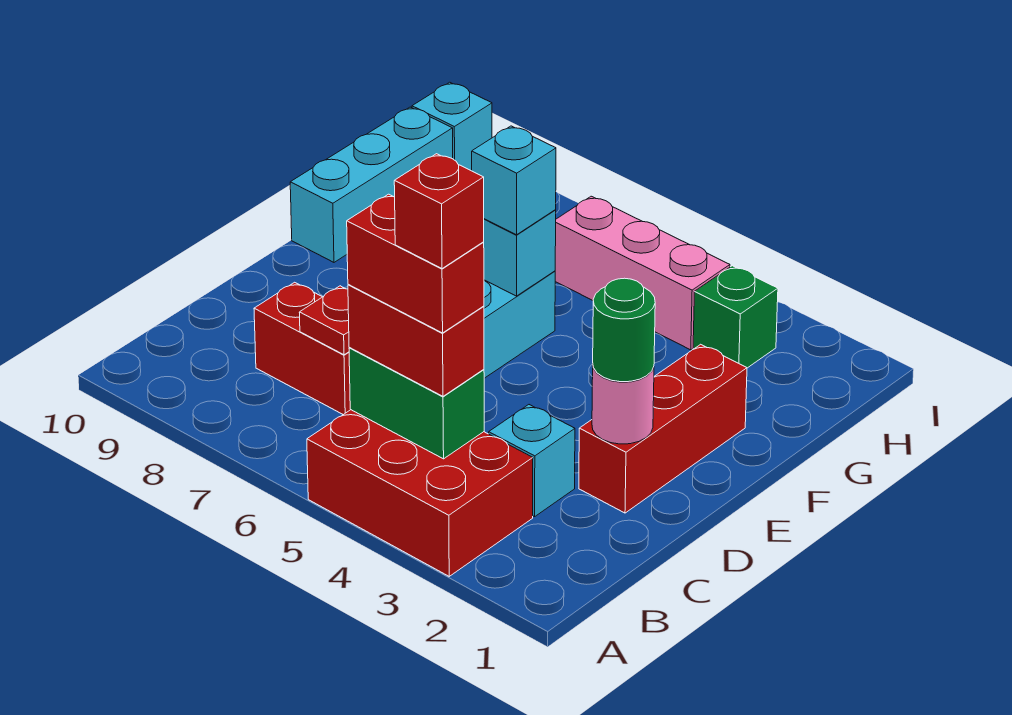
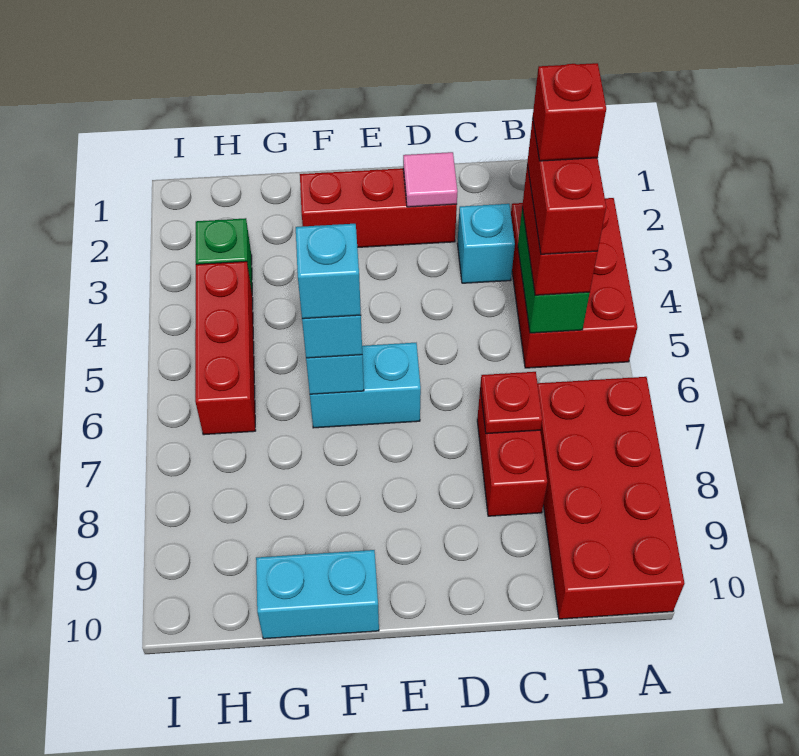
none -> red brick A7:B10 level 1
pink round brick D2 level 2 -> pink tile D2 level 2
green round brick D2 level 3 -> none
cyan brick F10:H10 level 1 -> cyan brick F10:G10 level 1
pink brick H4:H6 level 1 -> red brick H4:H6 level 1
cyan brick I10 level 1 -> cyan brick F6 level 4

